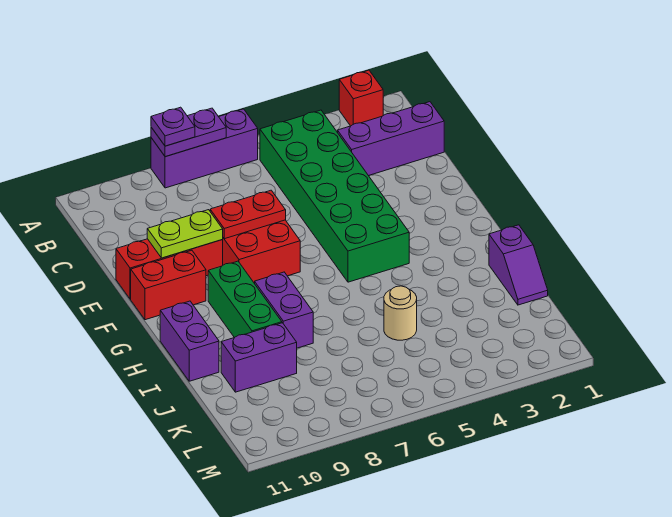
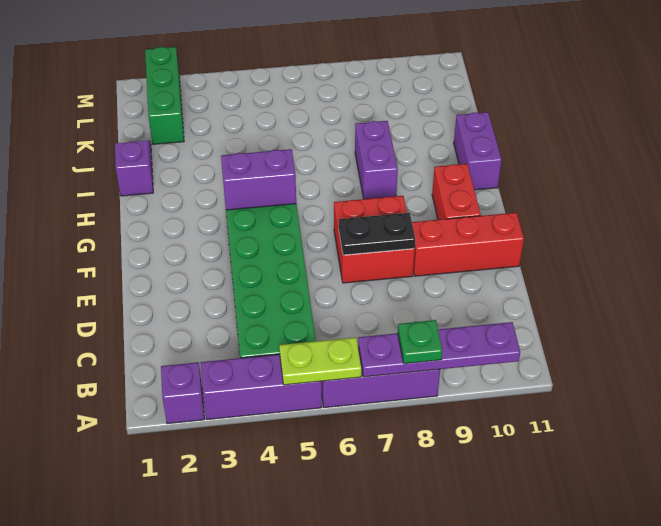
red brick A2 level 1 -> purple brick A2 level 1
purple plate A7:A8 level 2 -> purple plate A7:A10 level 2
purple plate A8 level 3 -> green plate A8 level 3
purple brick C1:C3 level 1 -> purple brick A3:A5 level 1
red plate E7:E8 level 2 -> black plate E7:E8 level 2
lime plate E9:E10 level 2 -> lime plate A5:A6 level 2
red brick F10:F11 level 1 -> red brick F10:G10 level 1
green brick G9:I9 level 1 -> green brick K2:M2 level 1
tan round brick J5 level 1 -> none
purple brick J9:J10 level 1 -> purple brick G4:G5 level 2

